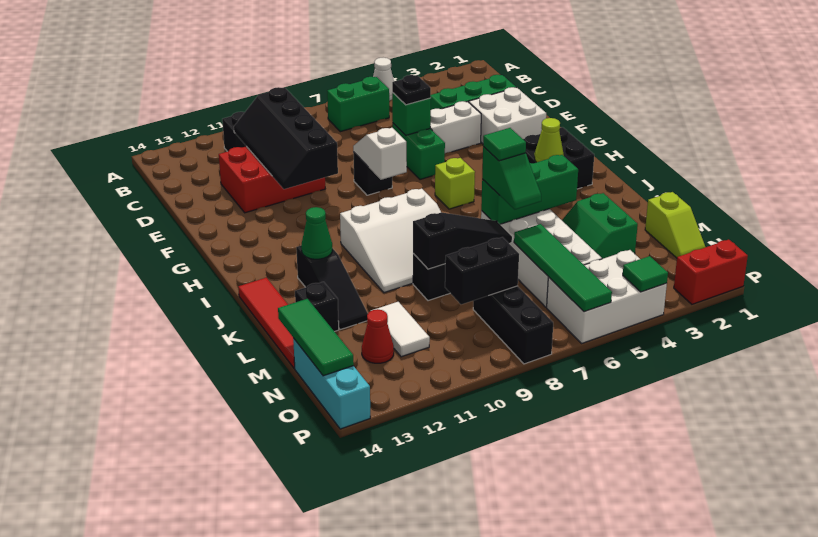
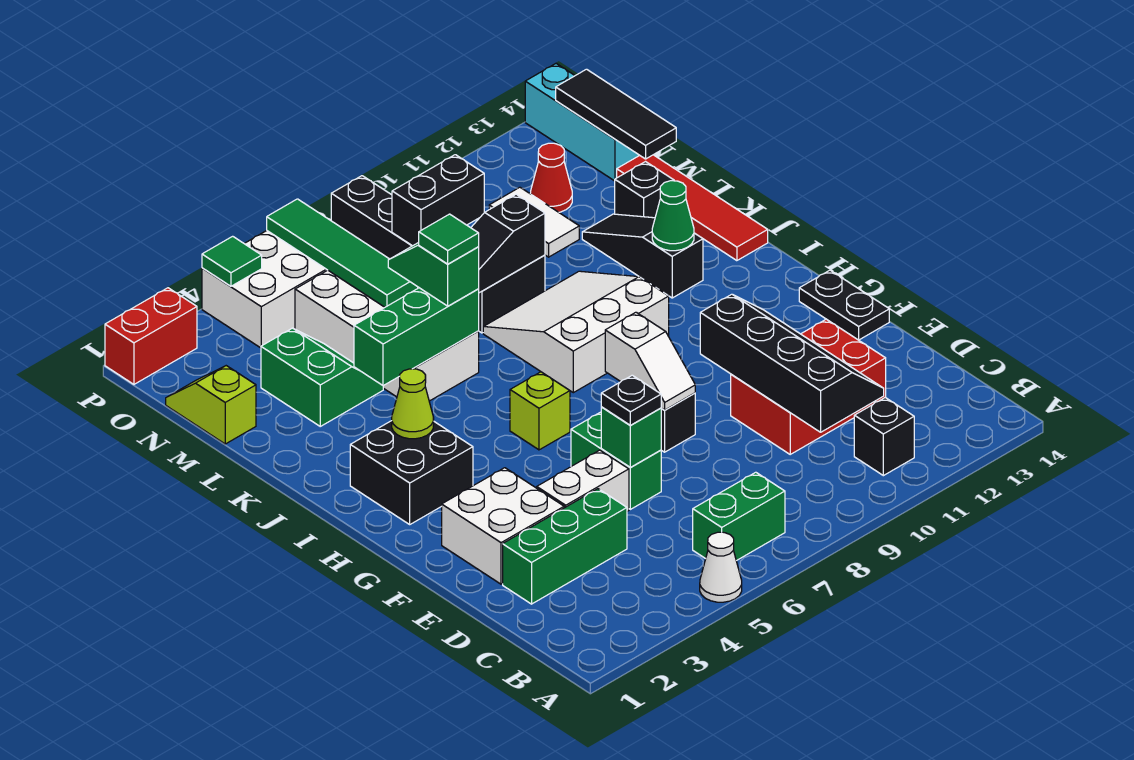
none -> black plate F14:G14 level 1
green tile M14:O14 level 2 -> black tile M14:O14 level 2

